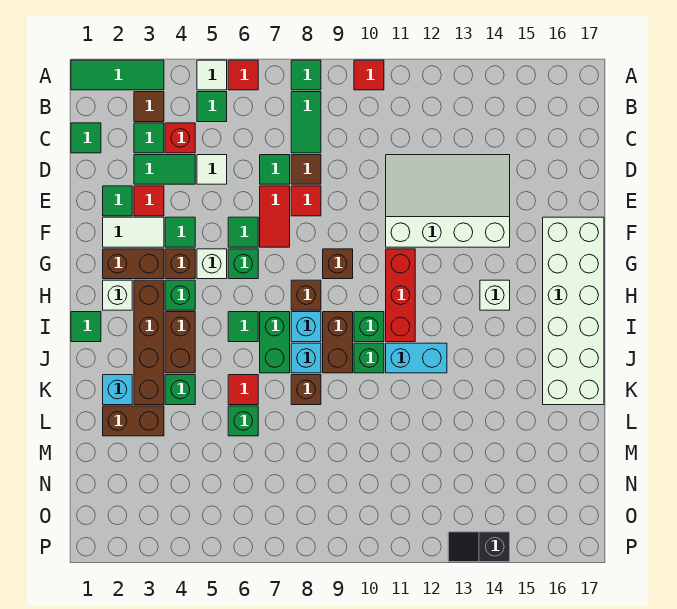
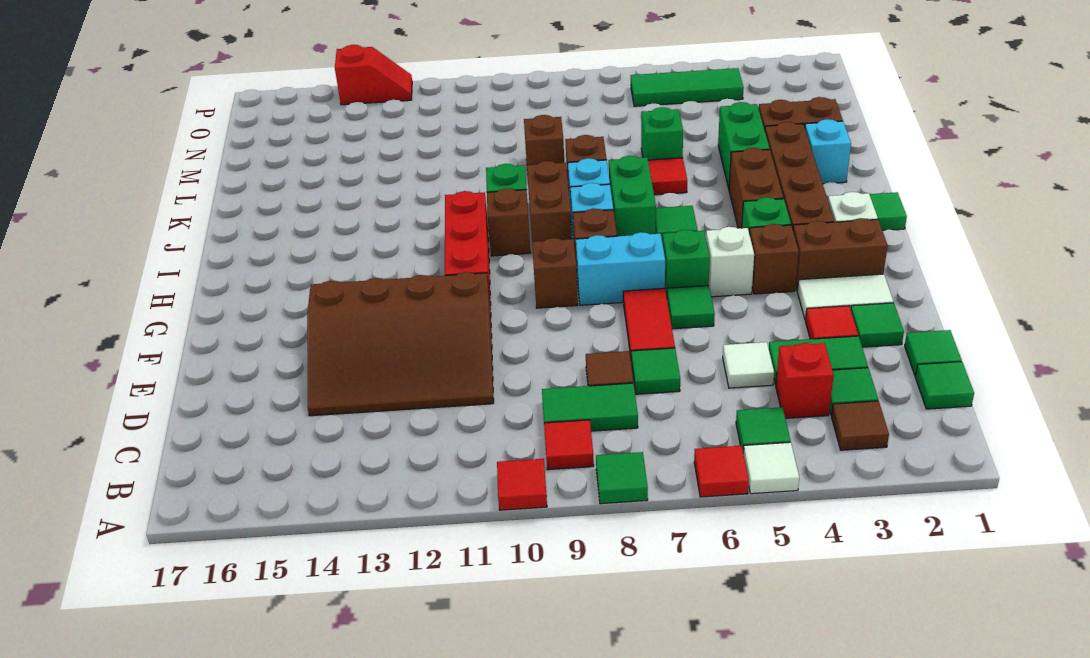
green tile A1:A3 level 1 -> green tile O4:O6 level 1
green tile B8:C8 level 1 -> green tile C8:C9 level 1
white slope D11:F14 level 1 top F -> brown slope D11:F14 level 1 top F
red tile E8 level 1 -> red tile B9 level 1
green tile F4 level 1 -> green tile D1 level 1
white brick F16:K17 level 1 -> none
white brick H14 level 1 -> none
green brick I10 level 1 -> brown brick I10 level 1
cyan brick J11:J12 level 1 -> cyan brick G7:G8 level 1
green brick K4 level 1 -> green brick K4:L4 level 1
none -> brown brick L9 level 1
black slope P13:P14 level 1 top 14 -> red slope P13:P14 level 1 top 14

